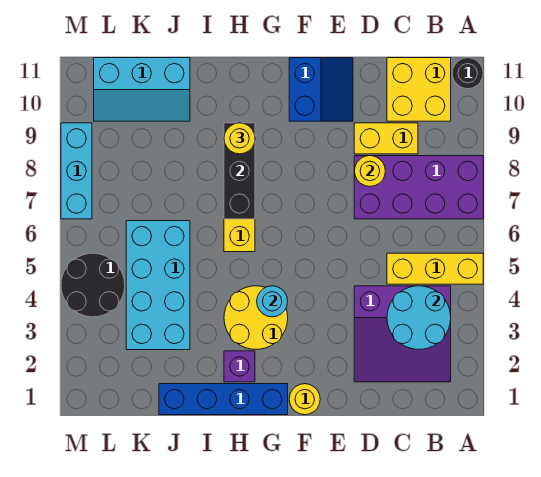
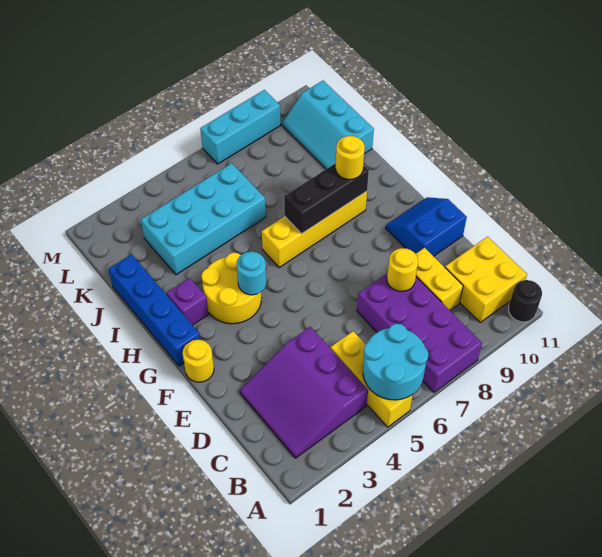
cyan round brick B3:C4 level 2 -> cyan round brick A5:B6 level 2
blue slope E10:F11 level 1 top F -> blue slope E10:F11 level 1 top E
black round brick L4:M5 level 1 -> none

